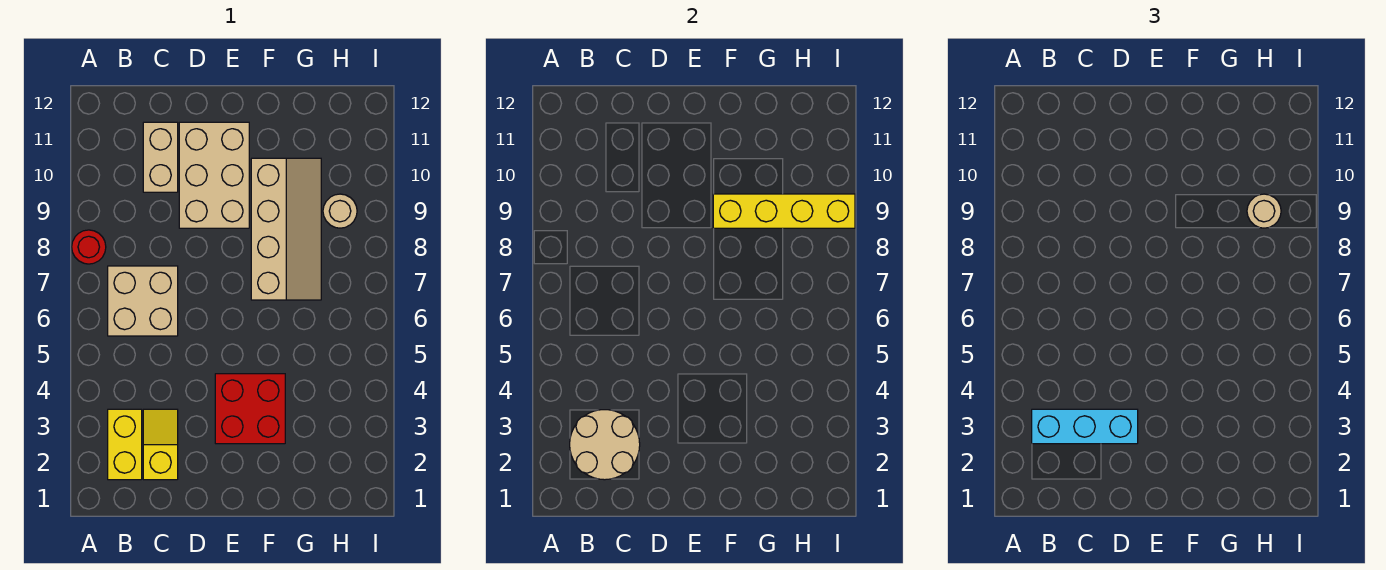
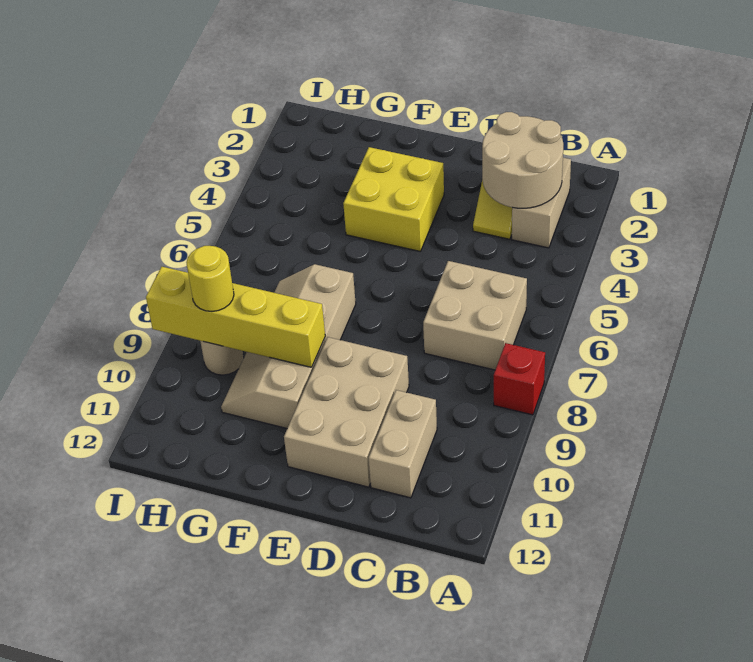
red round brick A8 level 1 -> red brick A8 level 1
yellow brick B2:B3 level 1 -> tan brick B2:B3 level 1
cyan brick B3:D3 level 3 -> none
red brick E3:F4 level 1 -> yellow brick E3:F4 level 1
tan round brick H9 level 3 -> yellow round brick H9 level 3

